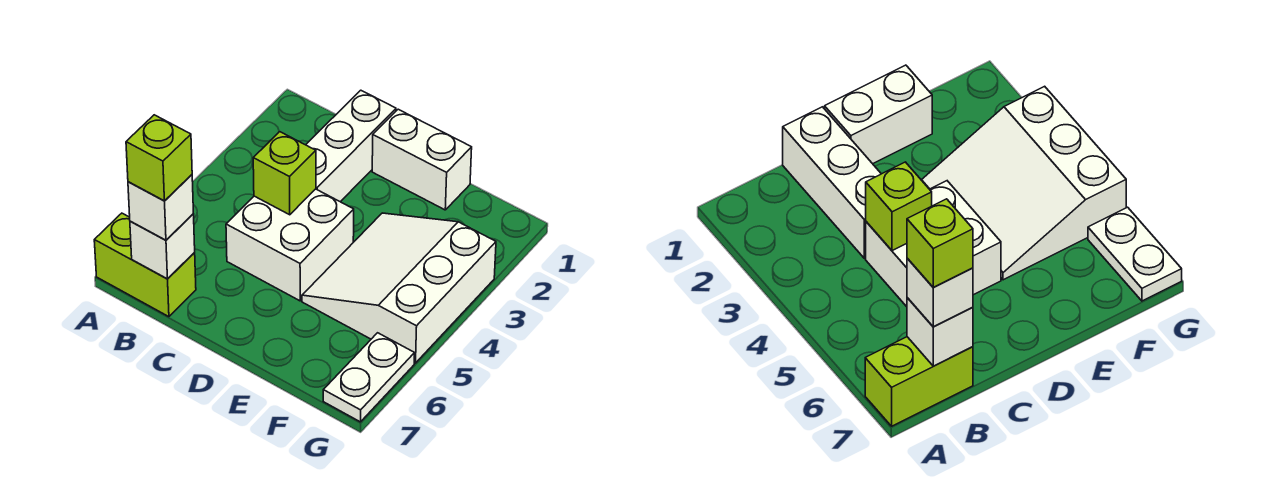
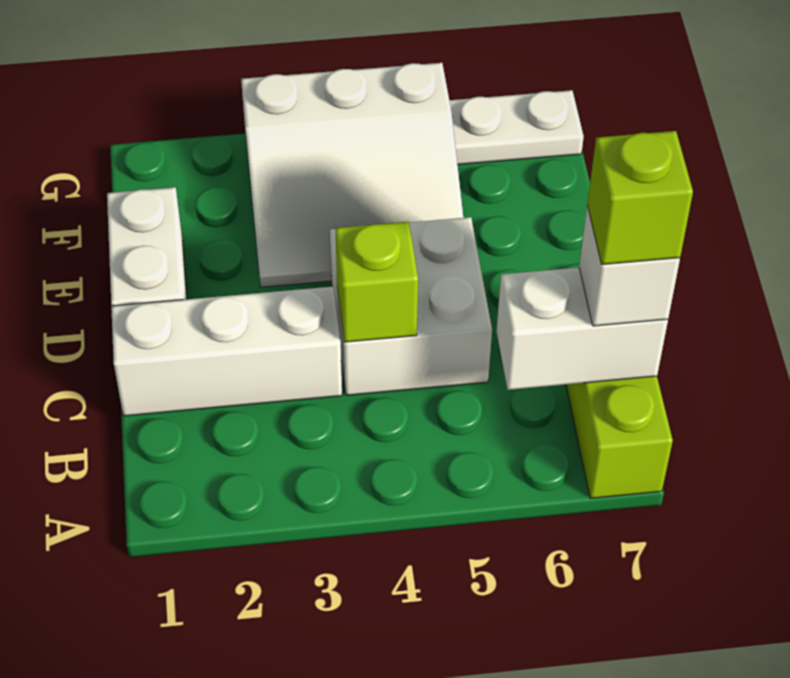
white brick B7 level 2 -> white brick B6:B7 level 2

